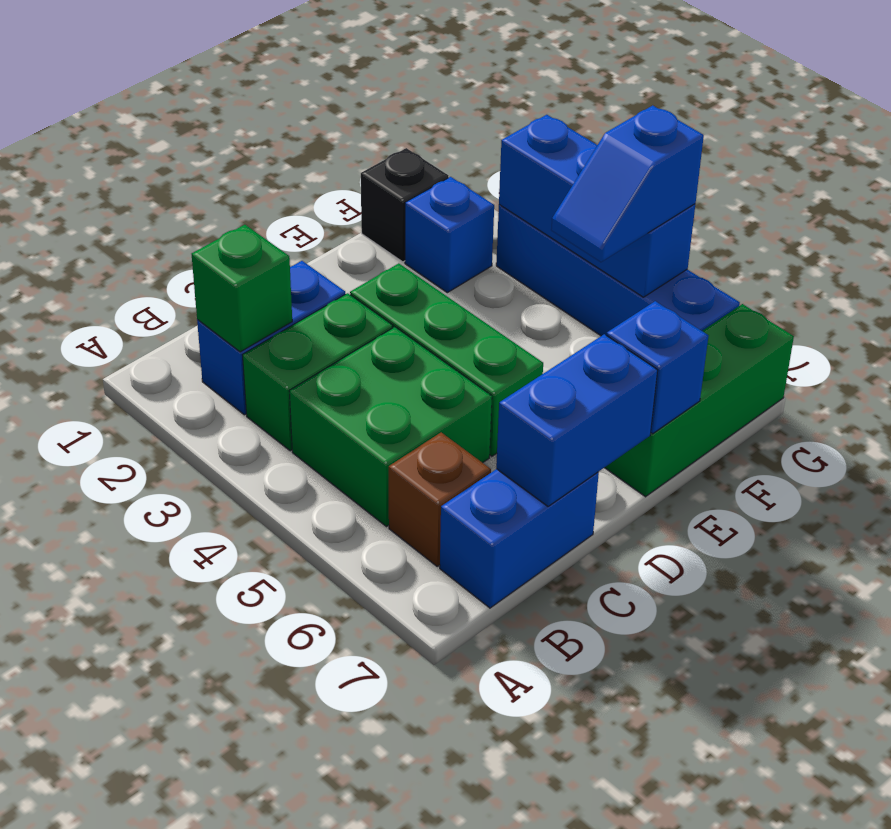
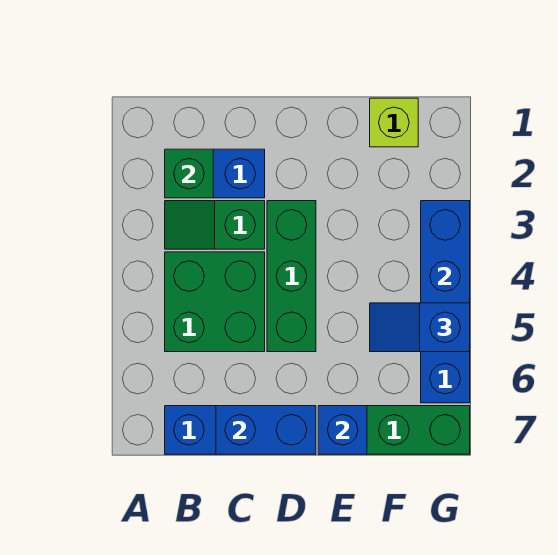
green brick B3:C3 level 1 -> green slope B3:C3 level 1 top C
brown brick B6 level 1 -> none
black brick F1 level 1 -> lime brick F1 level 1
blue brick F2 level 1 -> none

